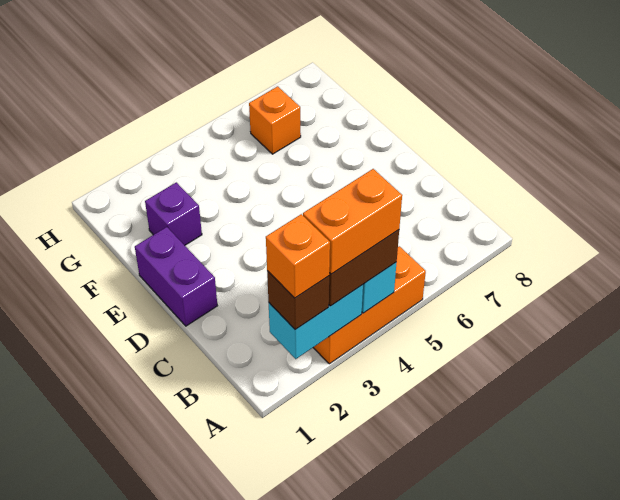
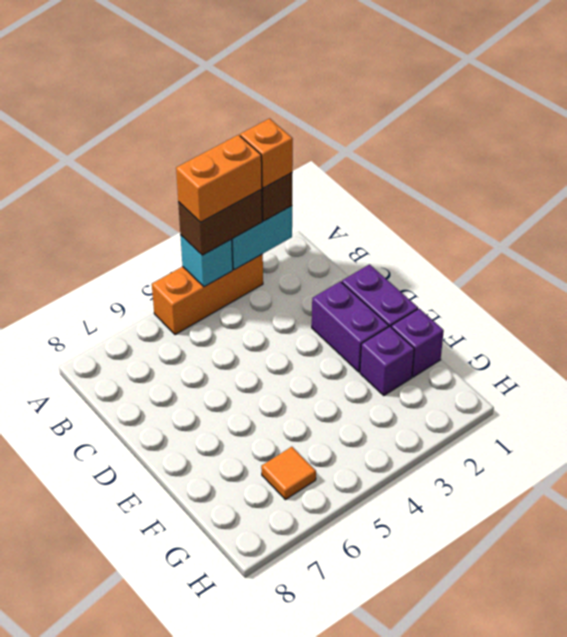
none -> purple brick D2:E2 level 1
none -> purple brick F1 level 1
orange brick G6 level 1 -> orange tile G6 level 1

